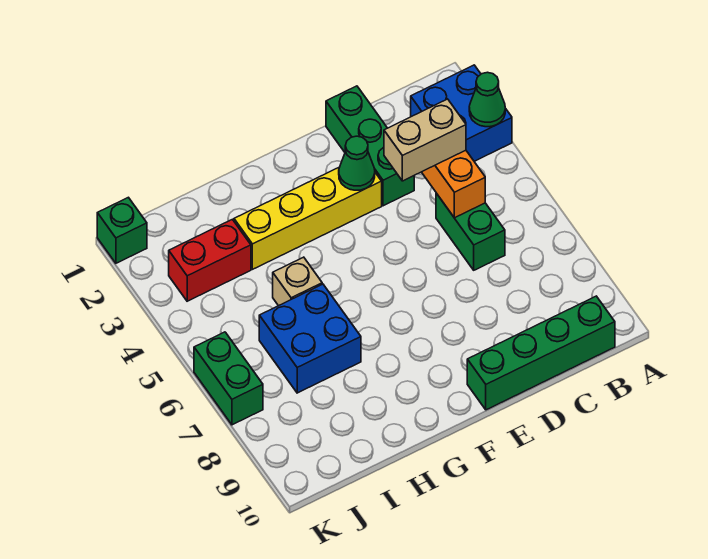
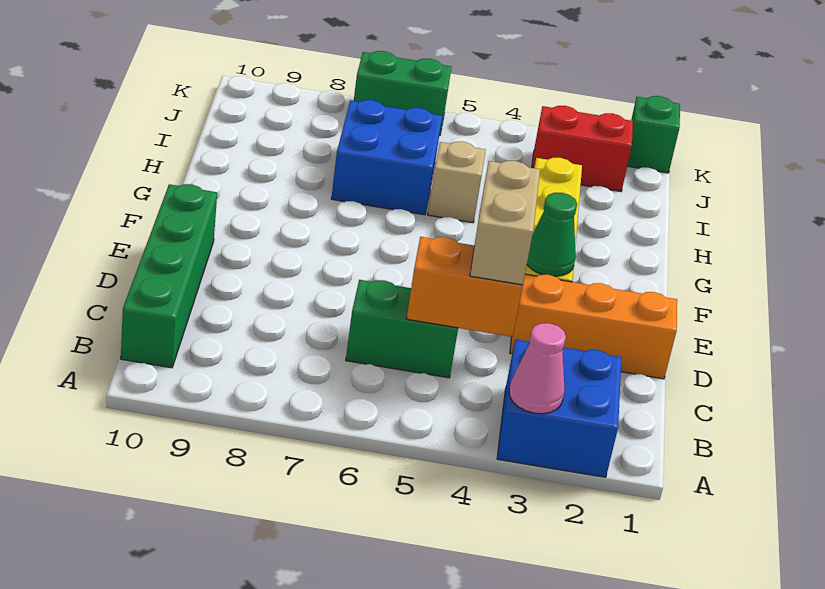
green cone A3 level 2 -> pink cone A3 level 2
green brick D1:D3 level 1 -> orange brick D1:D3 level 1
red brick I3:J3 level 1 -> red brick J2:J3 level 1

